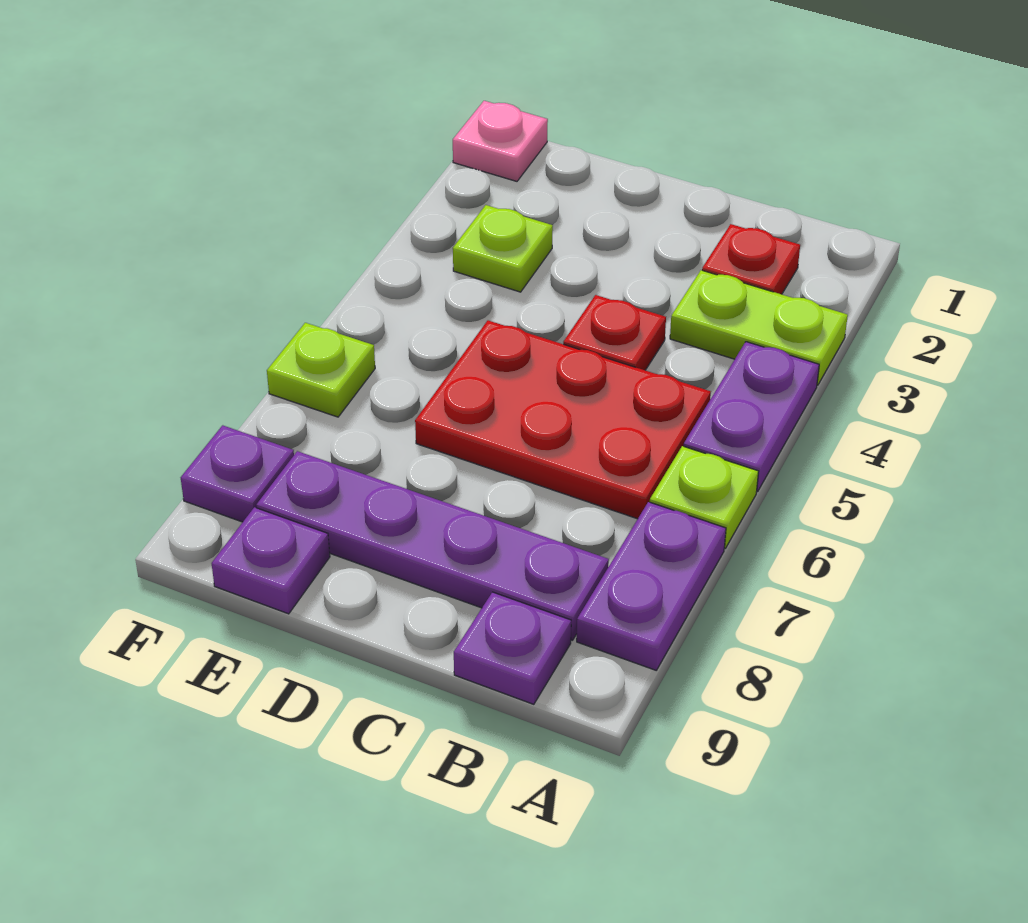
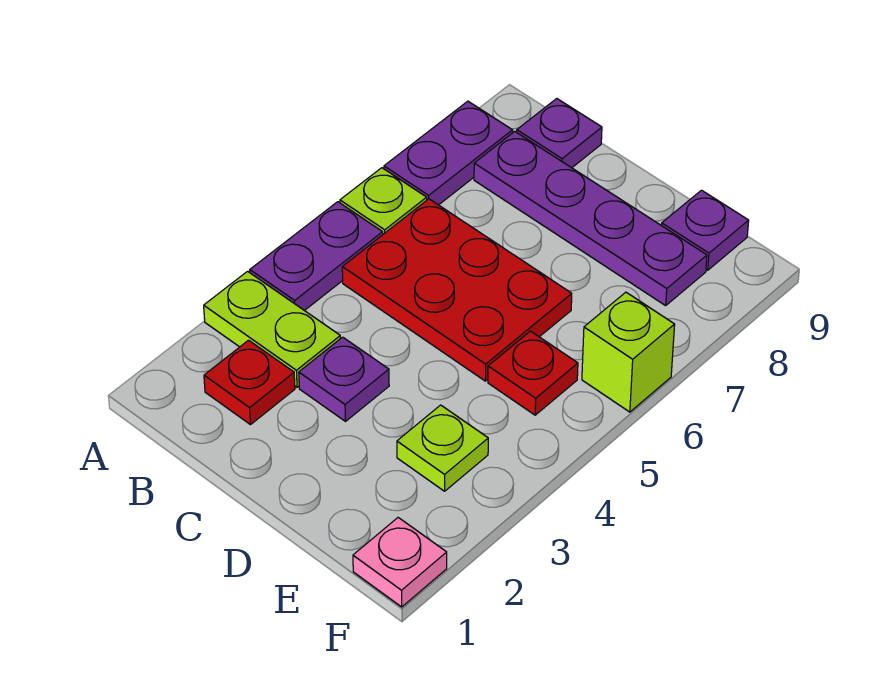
red plate C4 level 1 -> red plate E5 level 1
lime plate F6 level 1 -> lime brick F6 level 1
purple plate F8 level 1 -> purple plate C3 level 1

